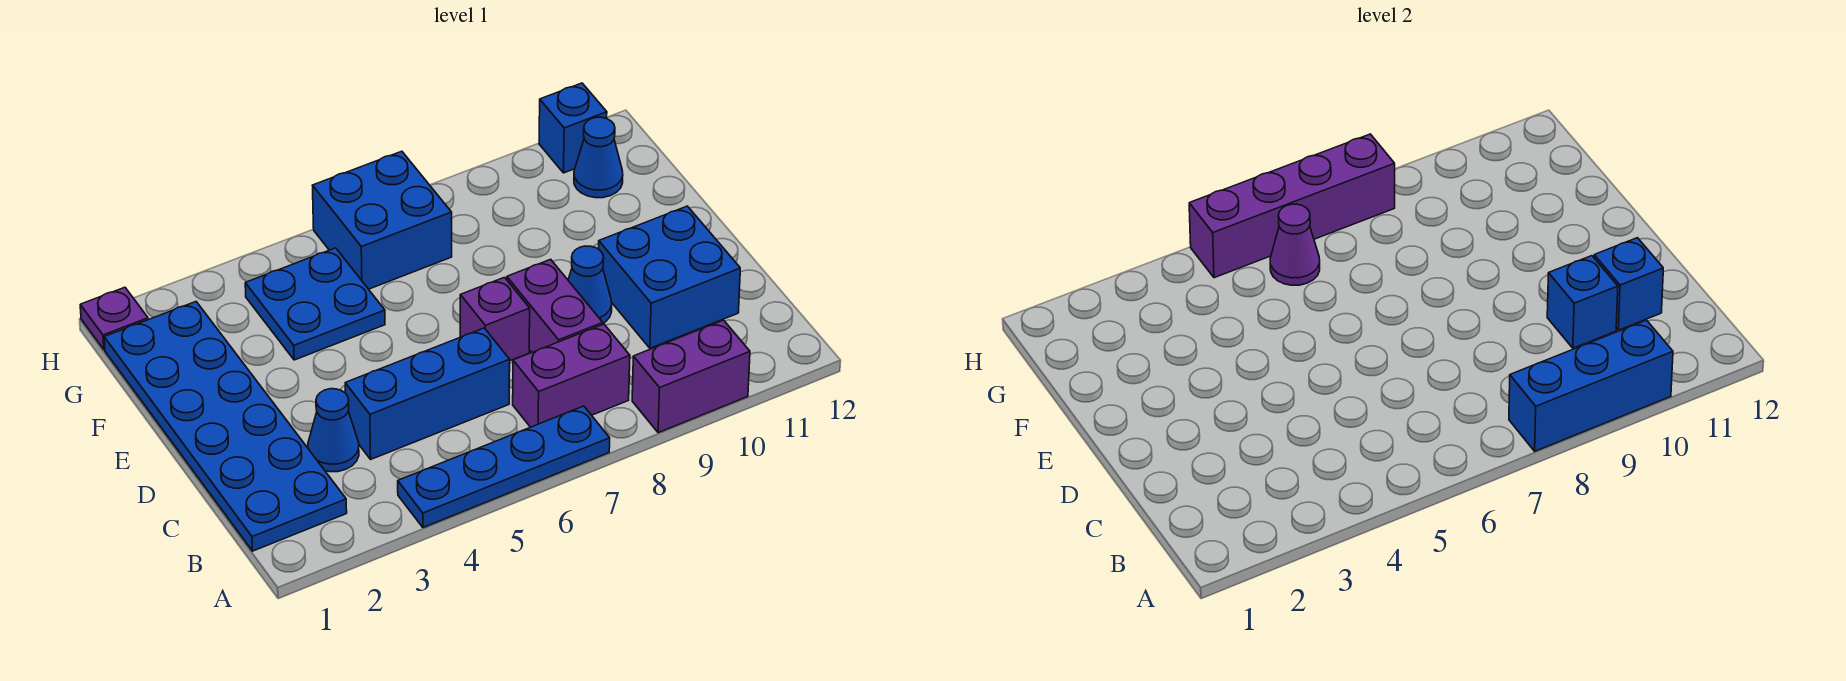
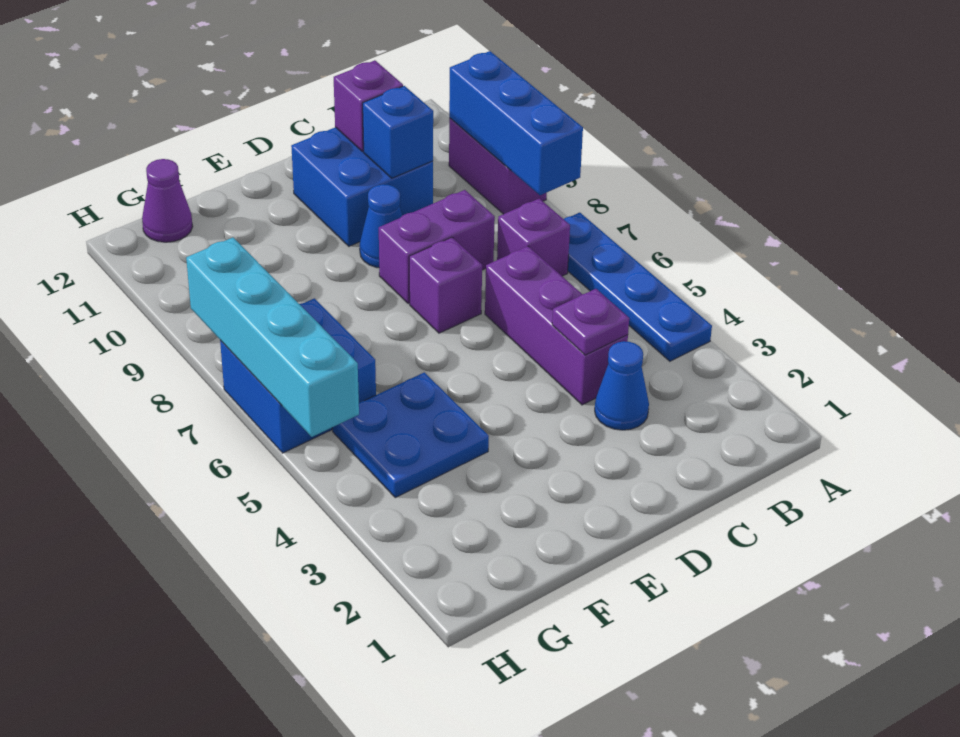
blue plate B1:G2 level 1 -> none
purple brick B7:B8 level 1 -> purple brick B7 level 1
blue brick C4:C6 level 1 -> purple brick C4:C6 level 1
blue brick C11 level 2 -> purple brick C11 level 2
purple cone G6 level 2 -> purple cone G12 level 1
blue cone G11 level 1 -> none
purple plate H1 level 1 -> purple plate C4 level 2
purple brick H5:H8 level 2 -> cyan brick H5:H8 level 2
blue brick H11 level 1 -> none

